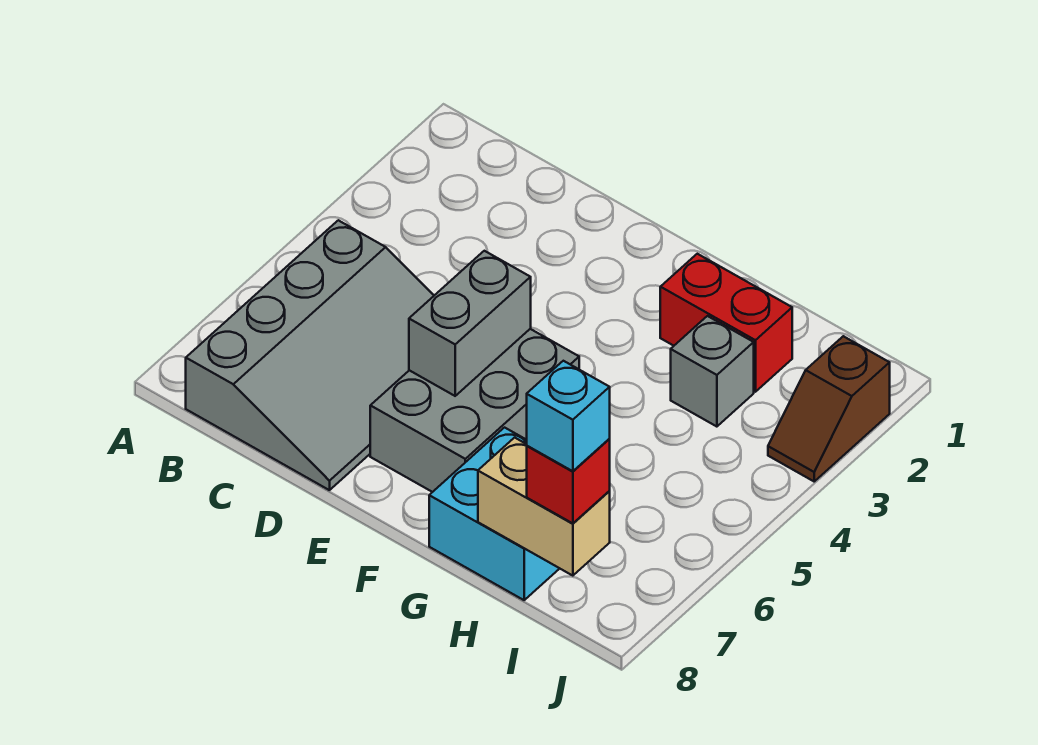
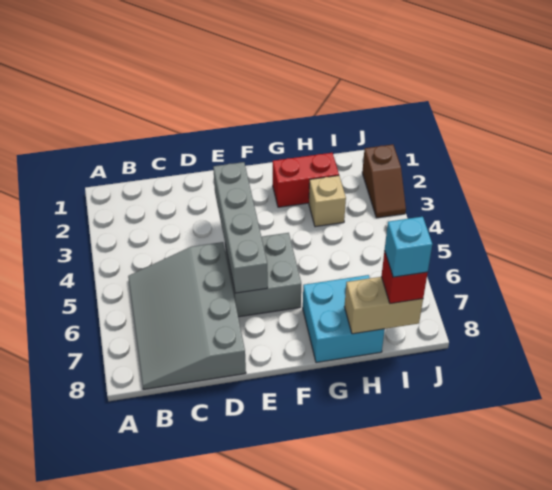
grey slope B5:D8 level 1 top B -> grey slope B5:D8 level 1 top D
grey brick E5:F7 level 1 -> grey brick E5:F6 level 1
grey brick E5:E6 level 2 -> grey brick E3:E6 level 2
grey brick H3 level 1 -> tan brick H3 level 1

